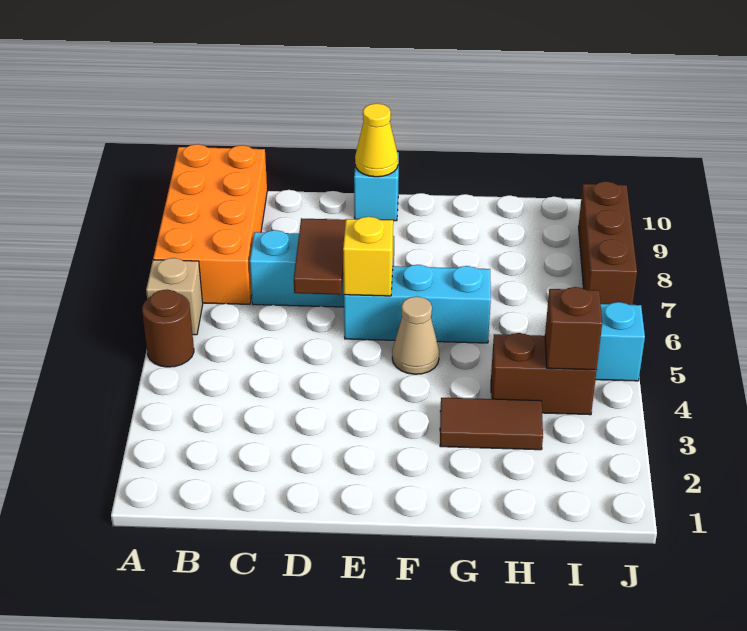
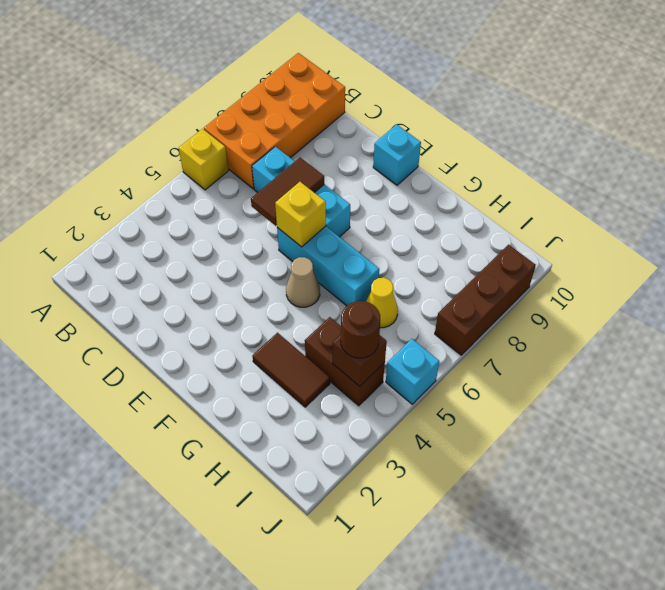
brown round brick A5 level 1 -> brown round brick I4 level 3
tan brick A6 level 1 -> yellow brick A6 level 1
yellow cone E10 level 2 -> yellow cone H6 level 1

